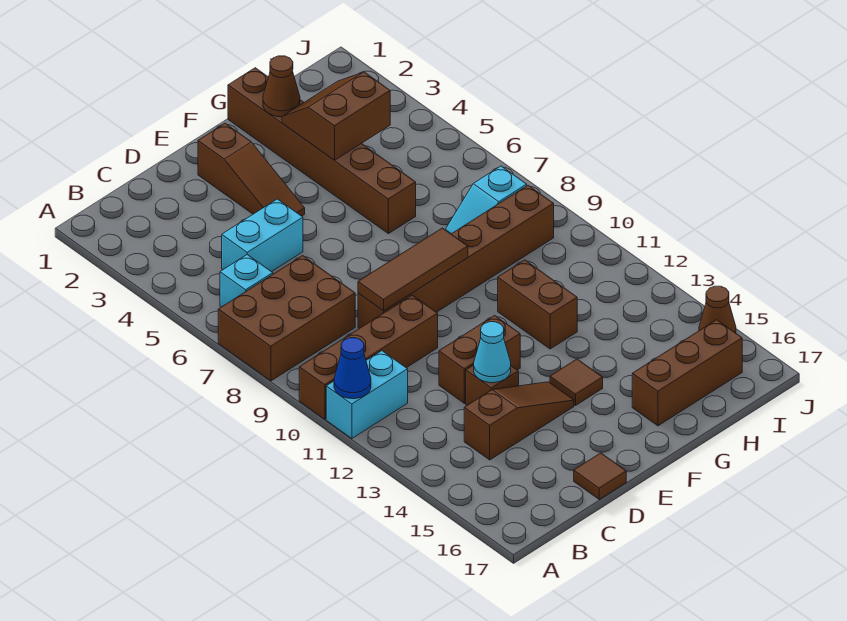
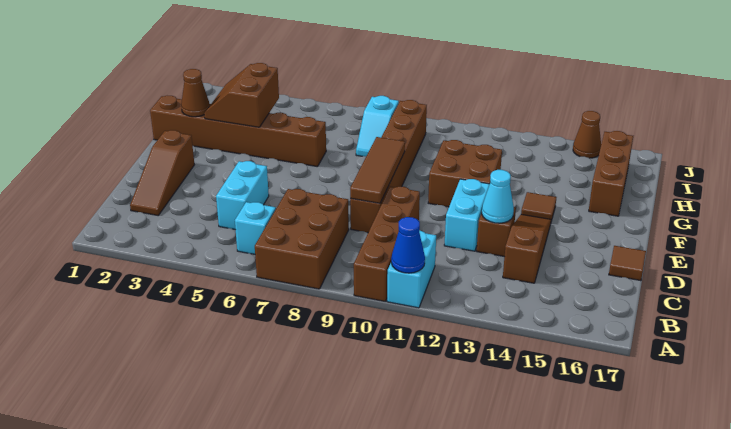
brown brick D12:E12 level 1 -> cyan brick D12:E12 level 1
brown slope E2:E4 level 1 top 2 -> brown slope C2:E2 level 1 top E
brown brick G11:G12 level 1 -> brown brick F11:G12 level 1

